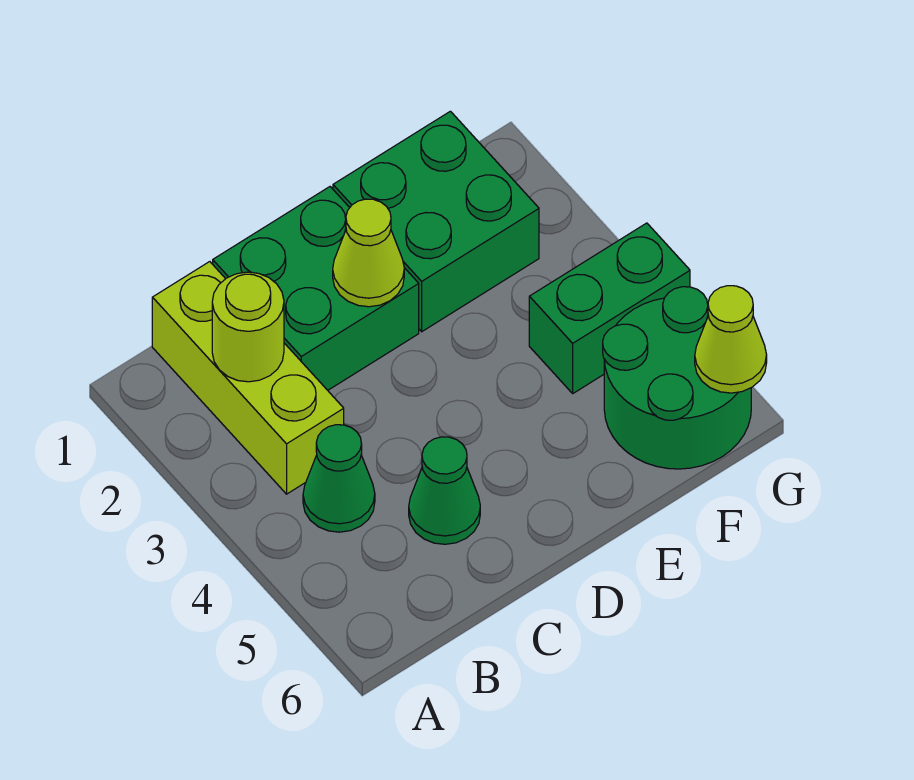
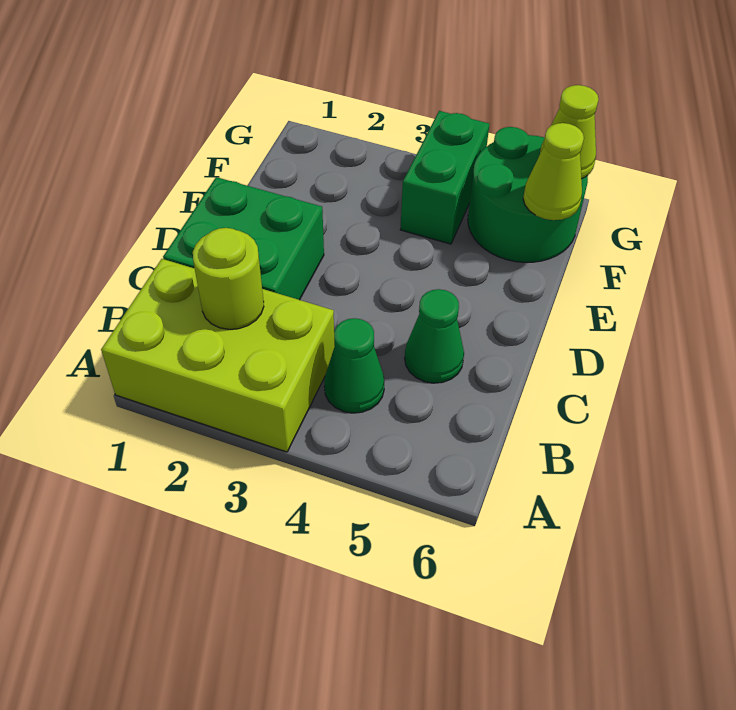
lime brick B1:B3 level 1 -> lime brick A1:B3 level 1
lime cone D2 level 2 -> lime cone F6 level 2
green brick E1:F2 level 1 -> none

